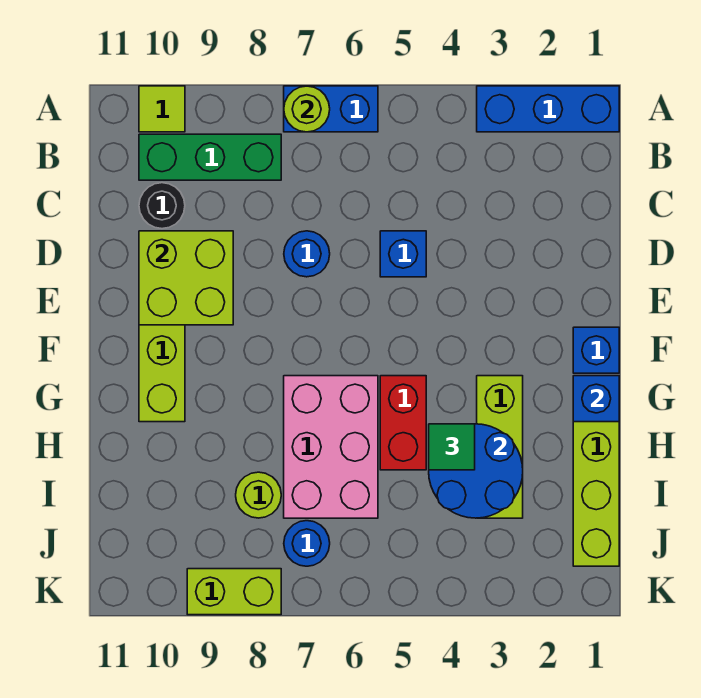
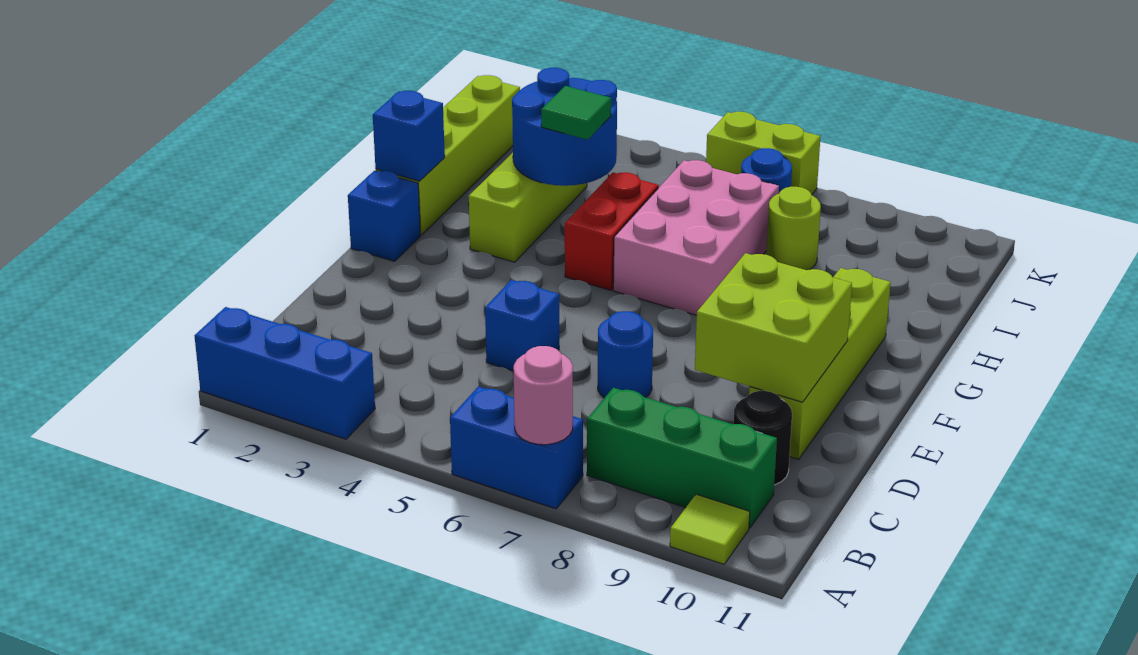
lime round brick A7 level 2 -> pink round brick A7 level 2
lime brick K8:K9 level 1 -> lime brick K6:K7 level 1

